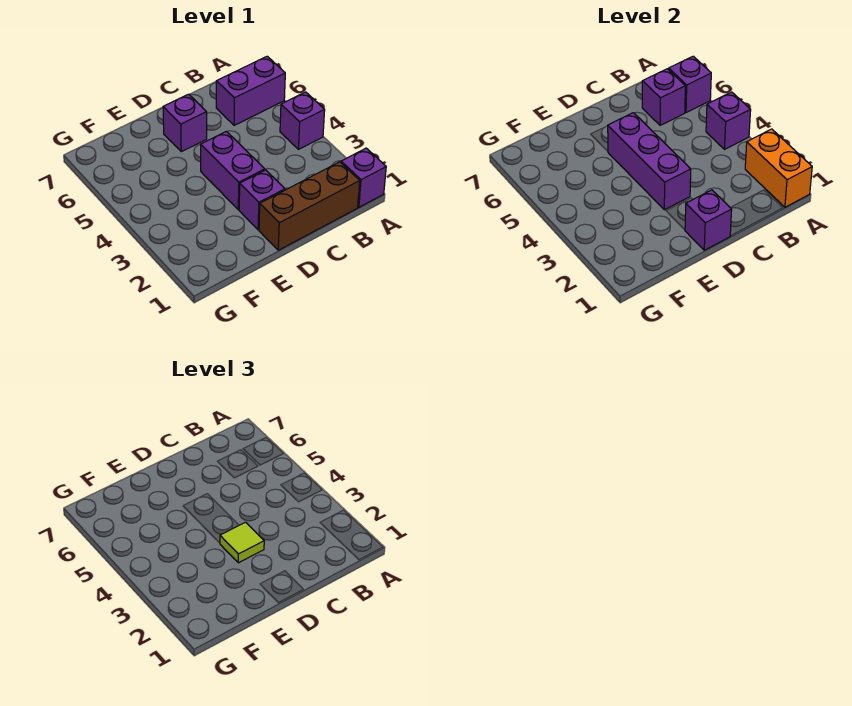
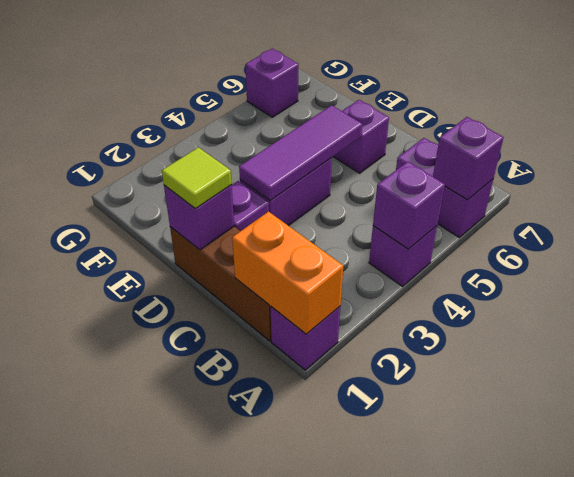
orange brick A1:A2 level 2 -> orange brick A1:B1 level 2
purple brick B6 level 2 -> purple brick G6 level 1
purple brick D3:D5 level 2 -> purple tile D3:D5 level 2
lime tile D3 level 3 -> lime tile D1 level 3

